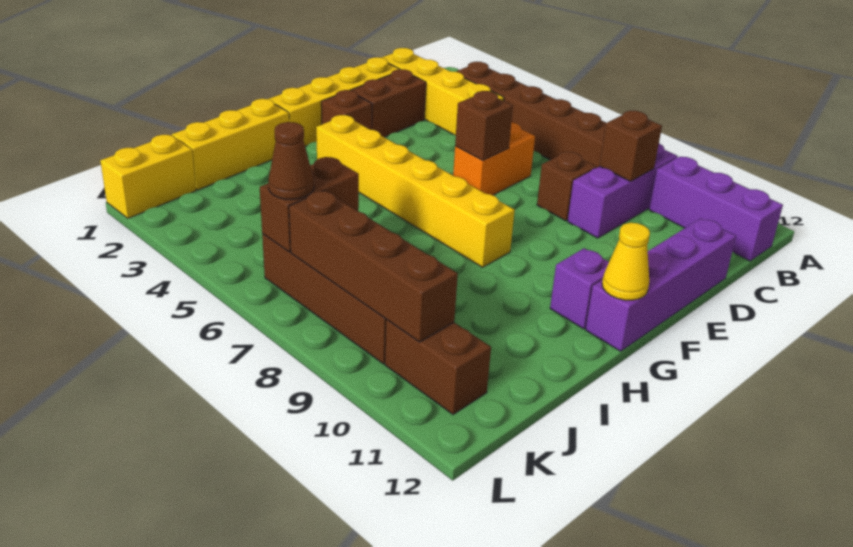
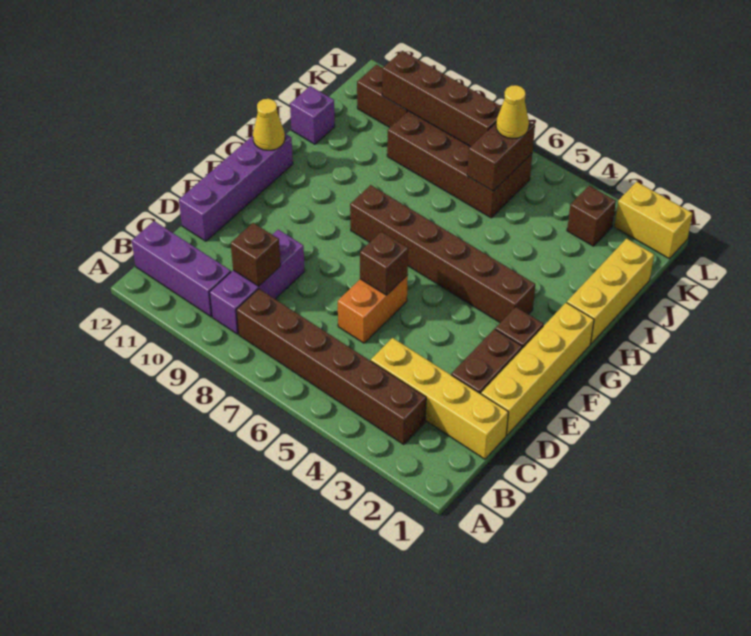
brown brick D8 level 1 -> brown brick K3 level 1
yellow brick G3:G8 level 1 -> brown brick G3:G8 level 1
purple brick G11 level 1 -> purple brick I12 level 1
yellow brick K1:L1 level 1 -> yellow brick L1:L2 level 1
brown cone K6 level 3 -> yellow cone K6 level 3

